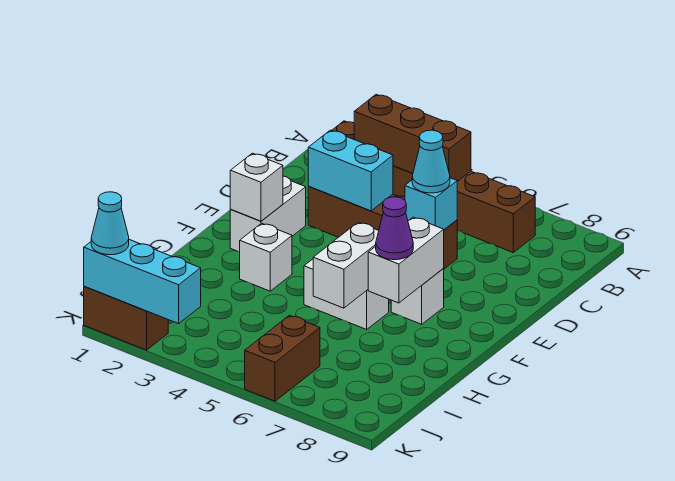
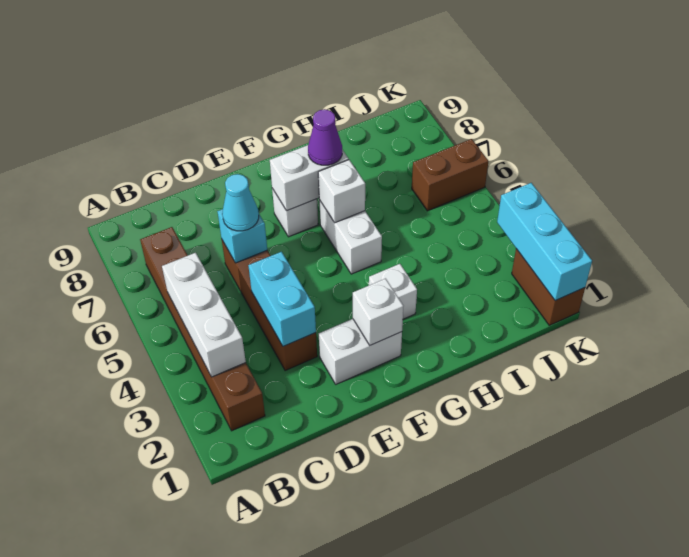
brown brick B3:B5 level 2 -> white brick B3:B5 level 2
white brick G6:H6 level 2 -> white brick G6 level 2
cyan cone K1 level 3 -> none

